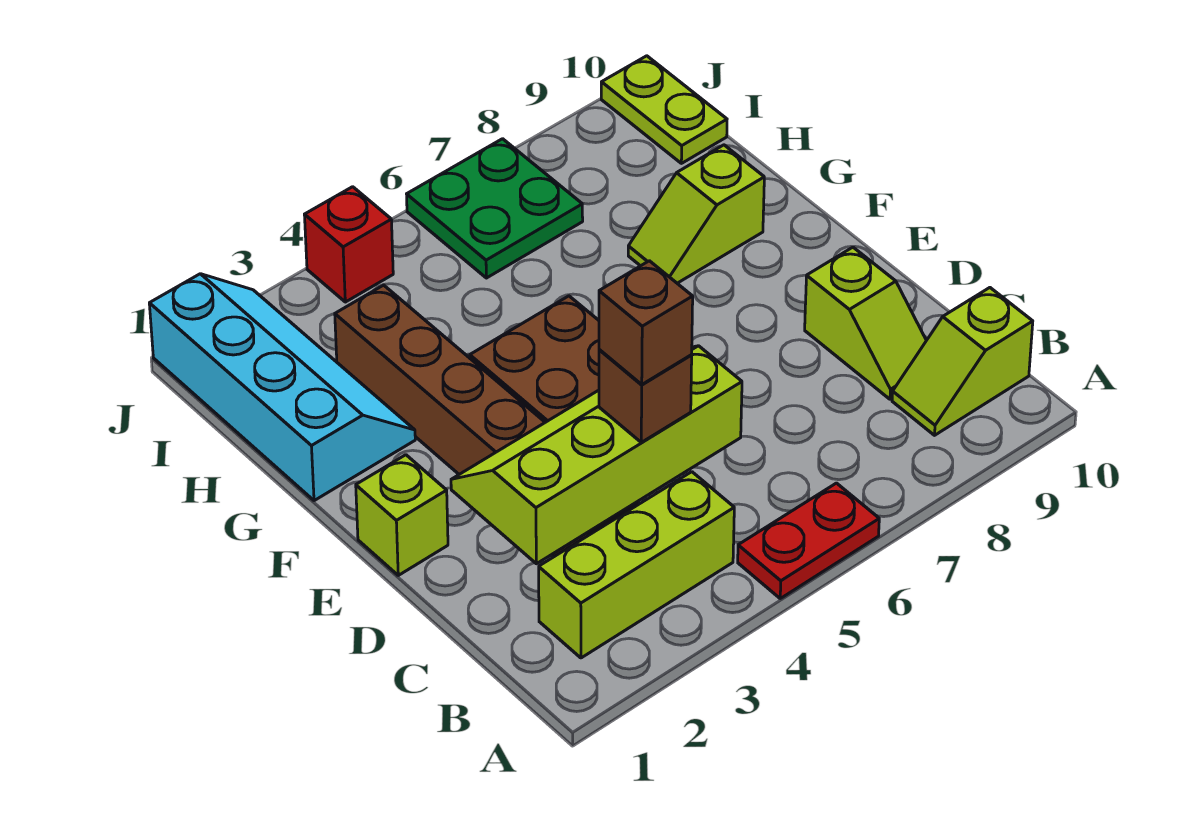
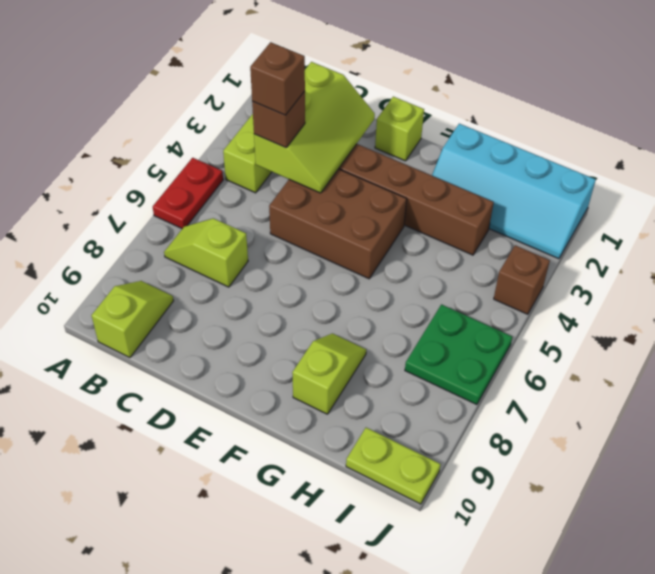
lime slope C2:D5 level 2 top C -> lime slope C2:D4 level 2 top C
lime slope C9:D9 level 1 top D -> lime slope B7:C7 level 1 top C
red brick J4 level 1 -> brown brick J4 level 1

